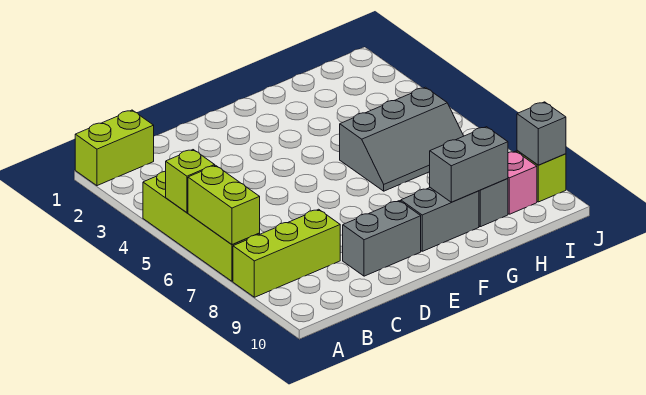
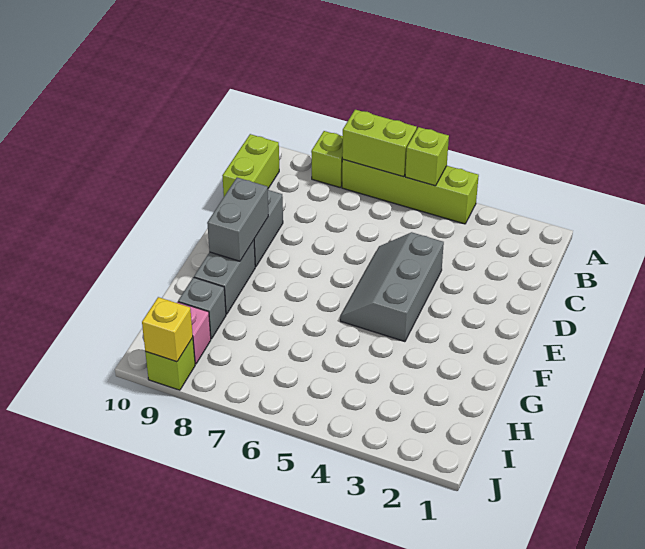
lime brick A1:B1 level 1 -> lime brick B10:C10 level 1
lime brick A8:C8 level 1 -> lime brick A8 level 1
grey slope G5:I6 level 1 top 5 -> grey slope D4:F5 level 1 top 4
grey brick G9:H9 level 2 -> grey brick E9:F9 level 2
grey brick J9 level 2 -> yellow brick J9 level 2

